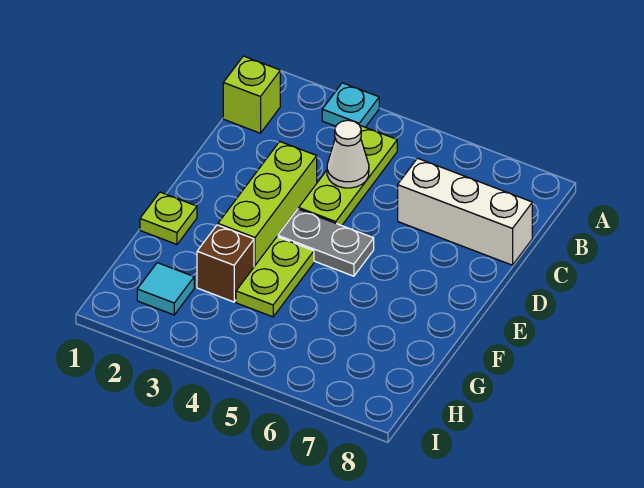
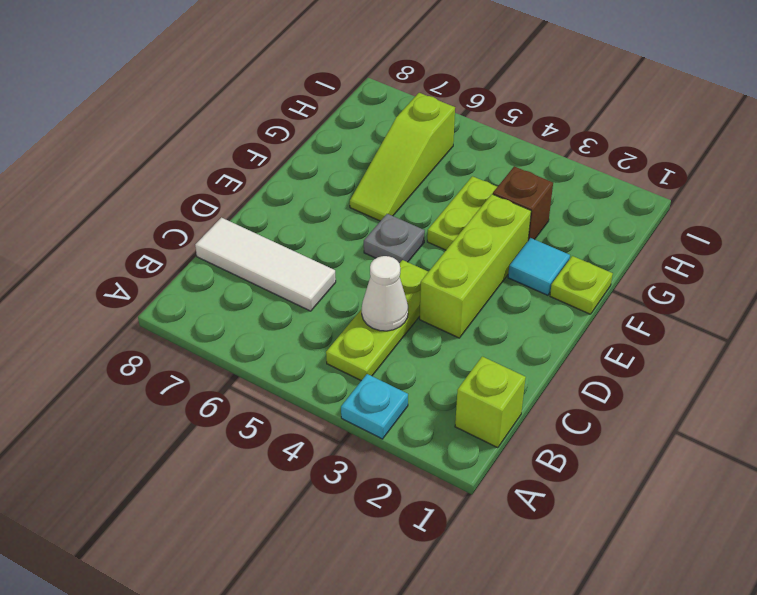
white brick C6:C8 level 1 -> white tile C6:C8 level 1
grey plate E4:E5 level 1 -> grey plate E5 level 1
none -> lime slope F6:H6 level 1 top H
cyan tile H2 level 1 -> cyan tile F2 level 1

